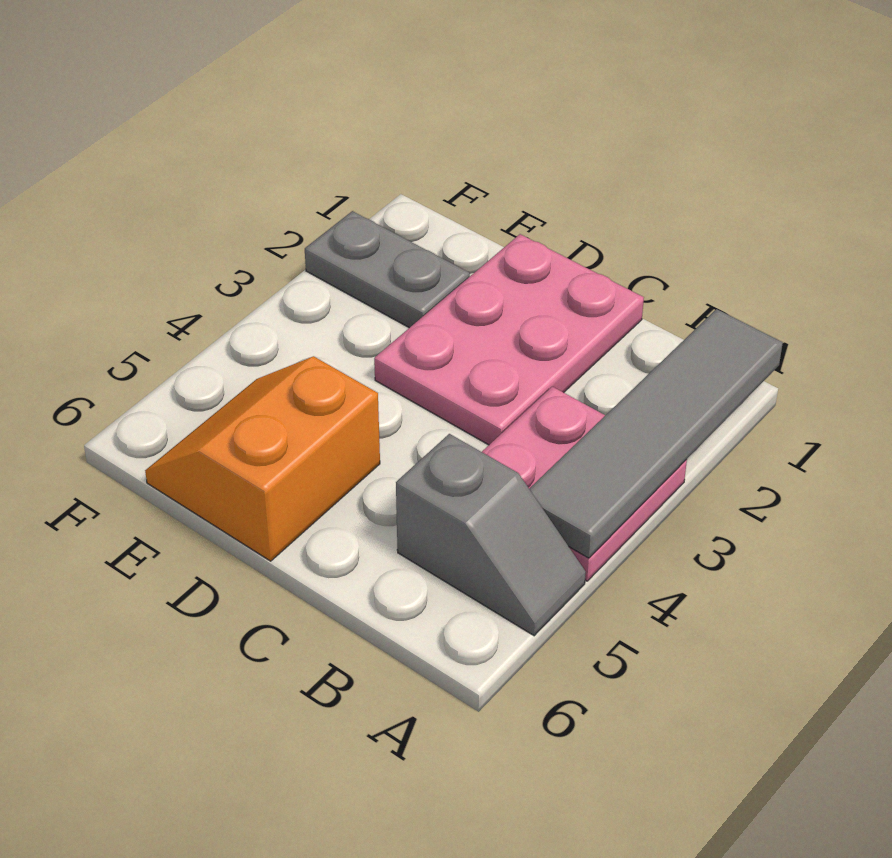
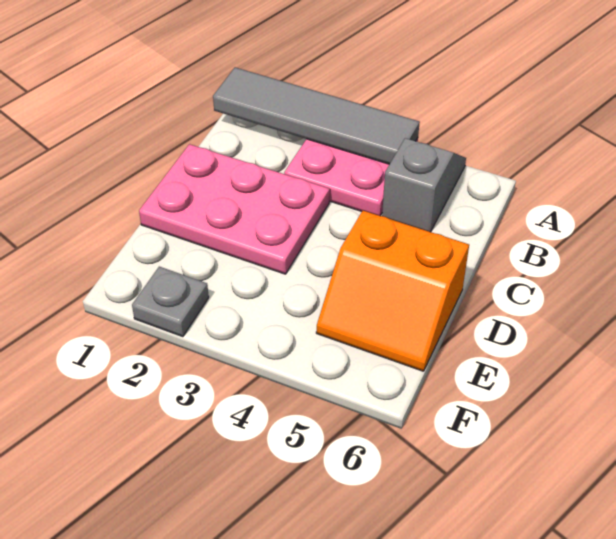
grey plate E2:F2 level 1 -> grey plate F2 level 1

